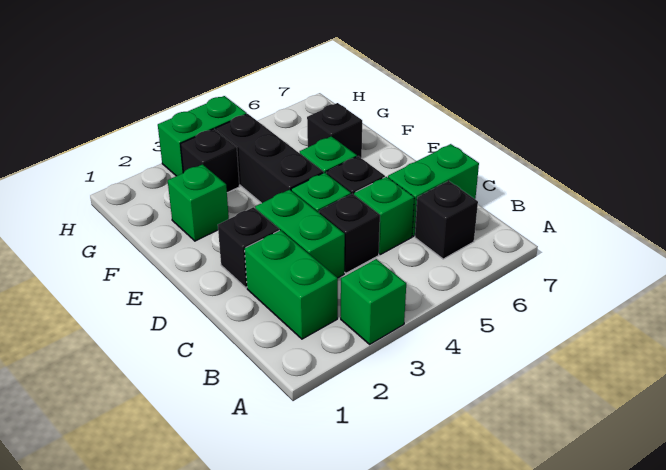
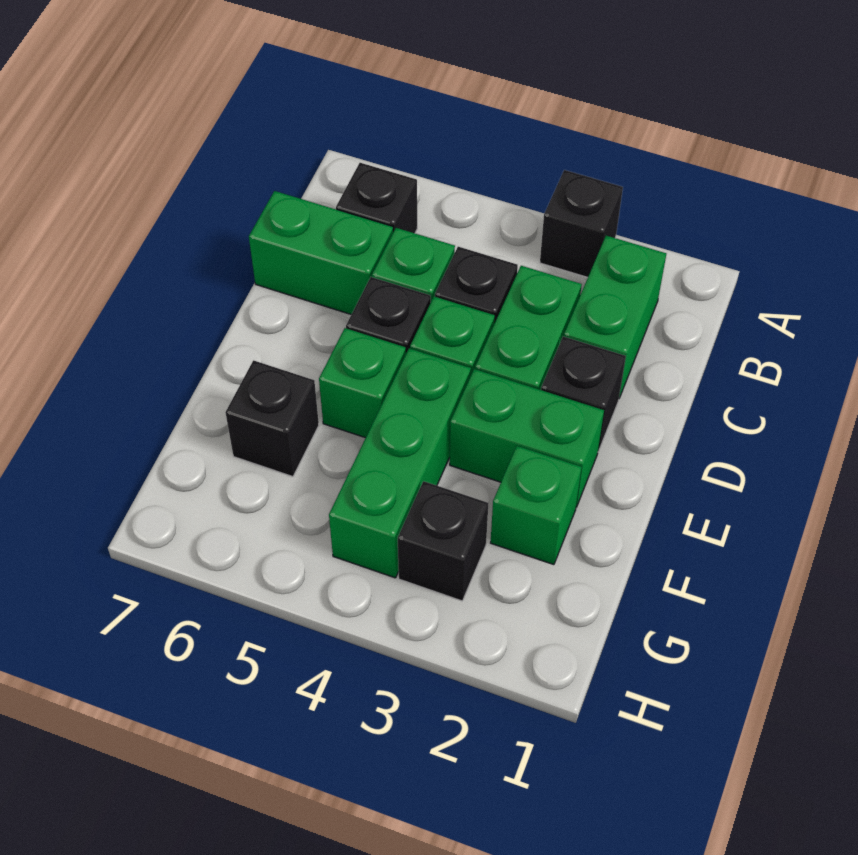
green brick A3 level 1 -> black brick A3 level 1
black brick E4:G4 level 1 -> green brick E4:G4 level 1
green brick H3:H4 level 1 -> green brick E2:E3 level 1

